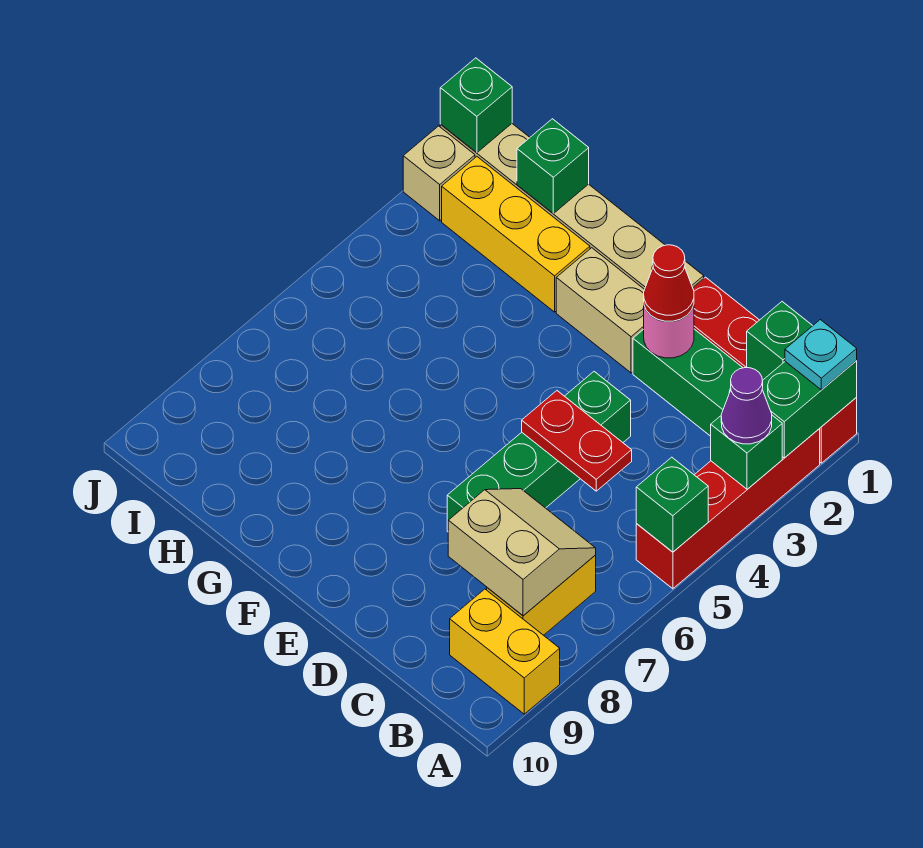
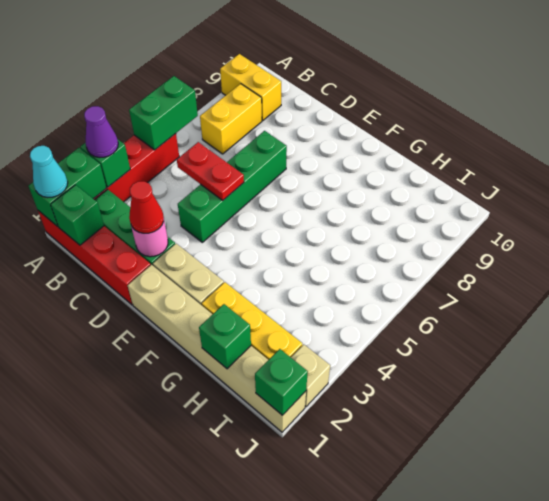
cyan plate A1 level 3 -> cyan cone A1 level 3
green brick A5 level 2 -> green brick A5:A6 level 2
tan slope B7:C8 level 2 top 8 -> none

